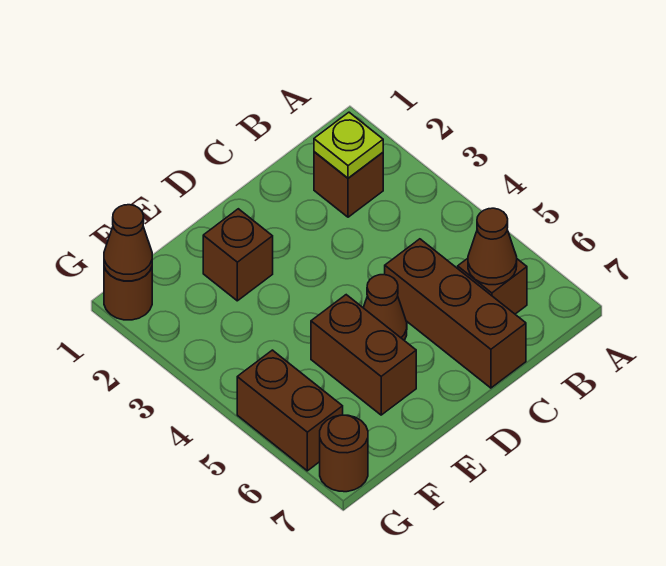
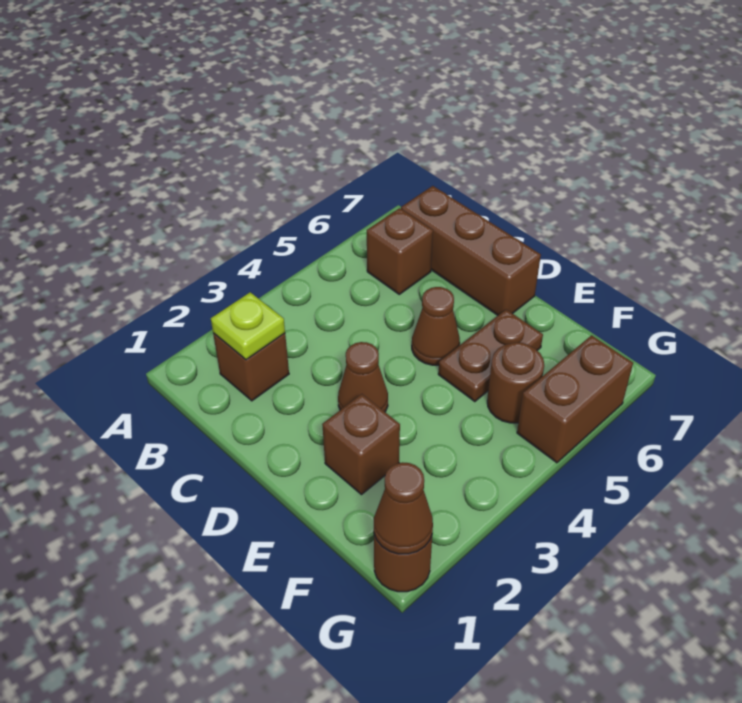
brown cone B6 level 2 -> brown cone D3 level 1
brown brick C5:C7 level 1 -> brown brick B7:D7 level 1
brown brick E5:E6 level 1 -> brown plate E5:E6 level 1
brown round brick G7 level 1 -> brown round brick F5 level 1

